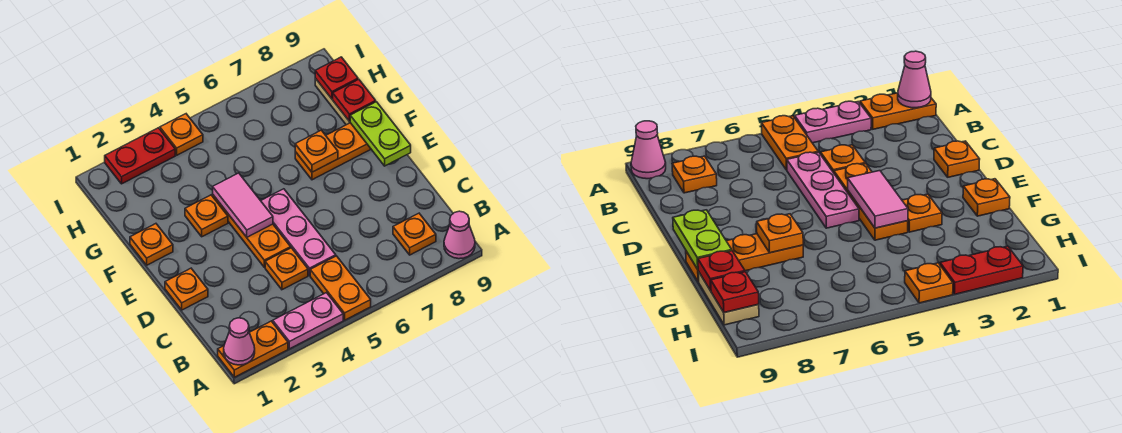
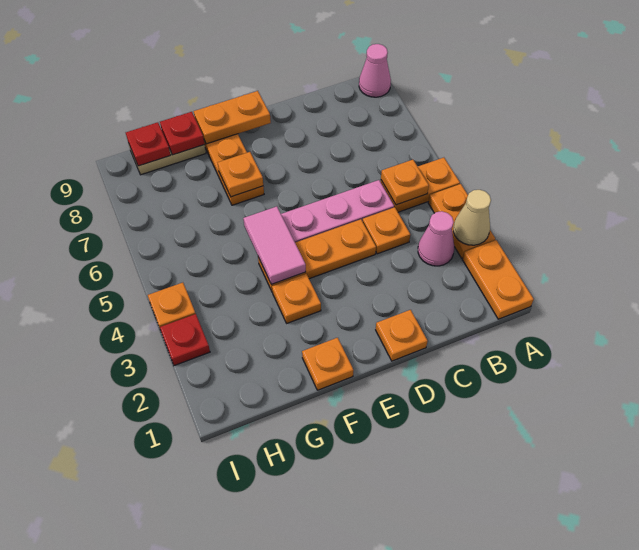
pink cone A1 level 2 -> pink cone B3 level 1
pink plate A3:A4 level 1 -> orange plate A3:A4 level 1
none -> tan cone A3 level 2
orange plate B8 level 1 -> orange plate B5 level 2
pink tile E4:F4 level 2 -> pink tile F4:F5 level 2
lime plate E9:F9 level 2 -> orange plate E9:F9 level 2
red plate I2:I3 level 1 -> red plate I3 level 1

